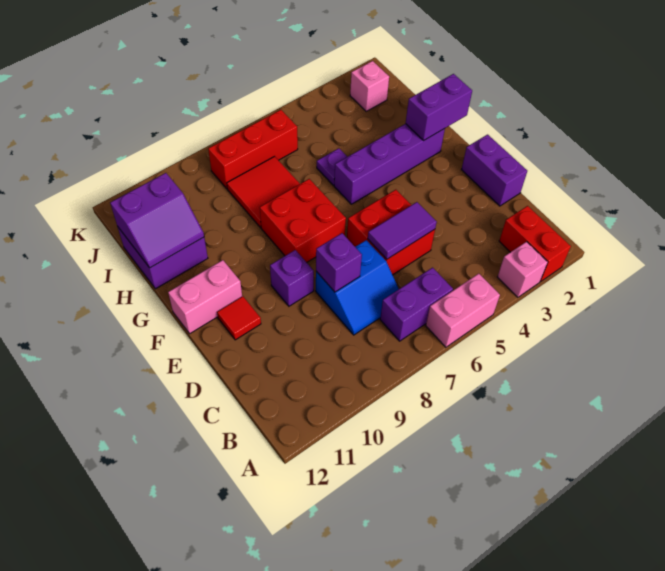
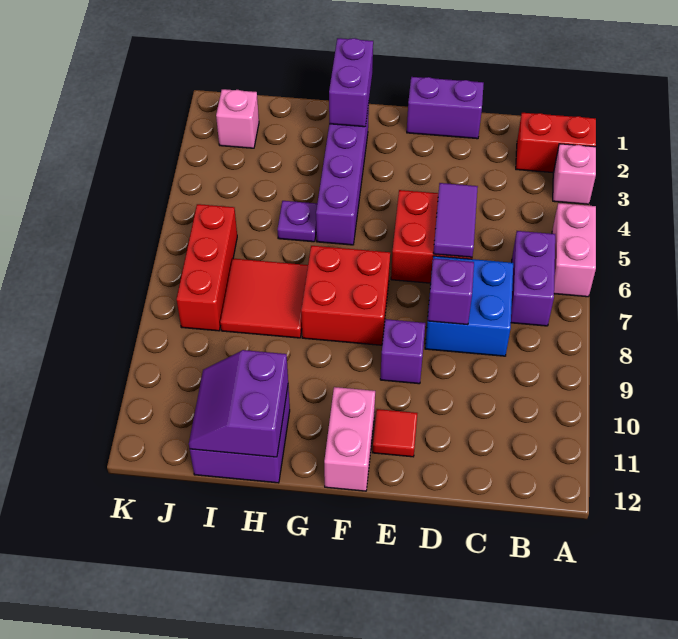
blue slope C7:D8 level 1 top D -> blue brick C7:D8 level 1
purple slope H11:I12 level 2 top I -> purple slope H11:I12 level 2 top H

